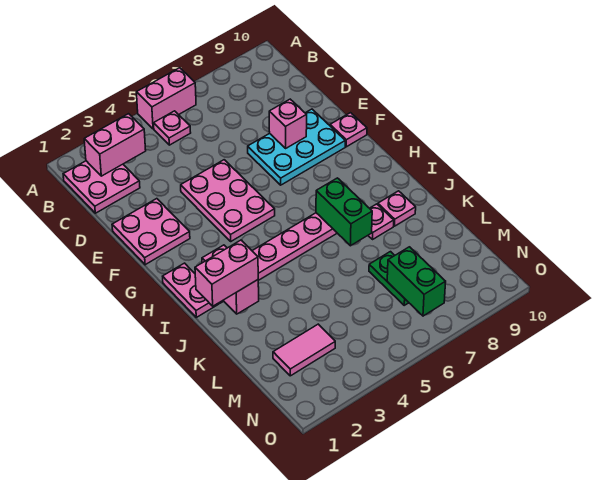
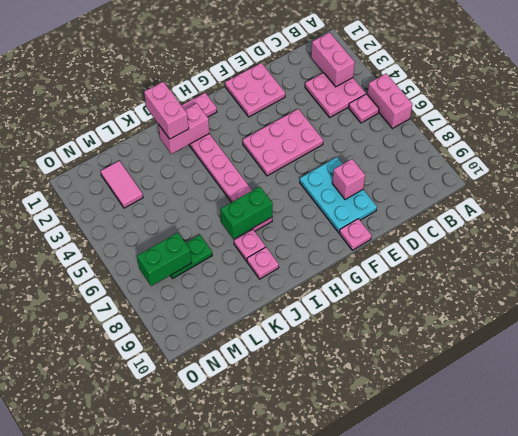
pink plate B1:C2 level 1 -> pink plate B3:C4 level 1

